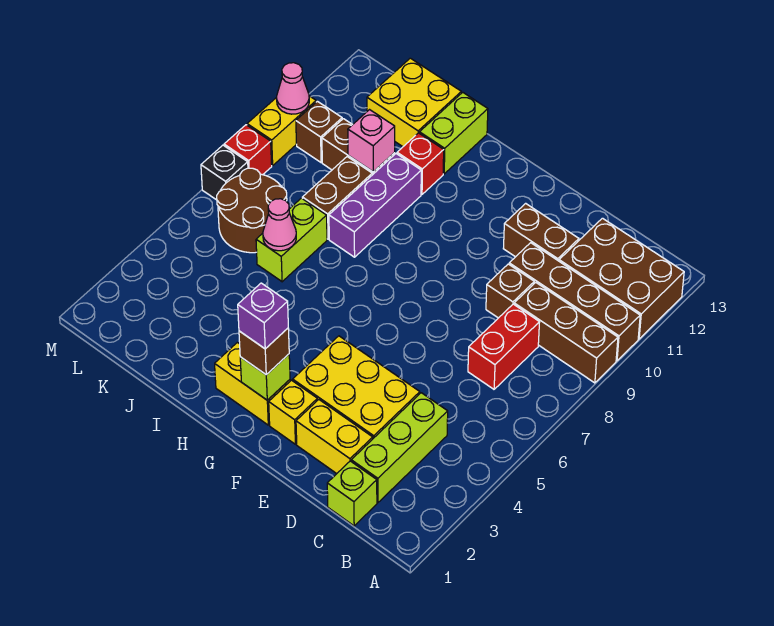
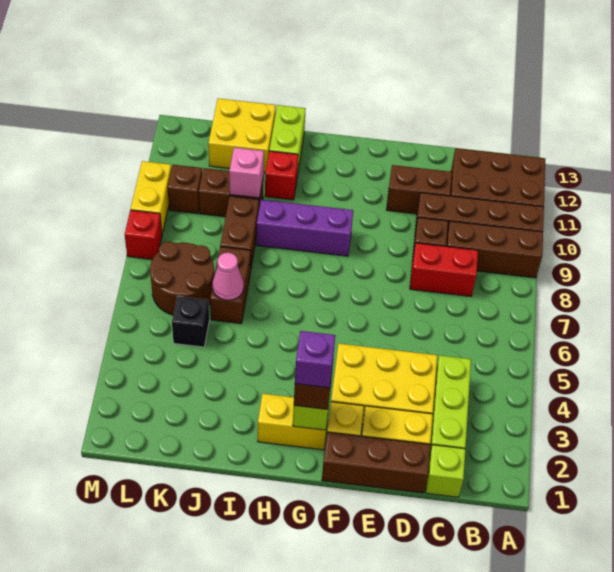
red brick C7:C8 level 1 -> red brick C8:D8 level 1
none -> brown brick D1:F1 level 1
purple brick I8:I10 level 1 -> purple brick G9:I9 level 1
lime brick J6:J7 level 1 -> brown brick J6:J7 level 1
black brick M7 level 1 -> black brick K5 level 1
pink cone M10 level 2 -> none

